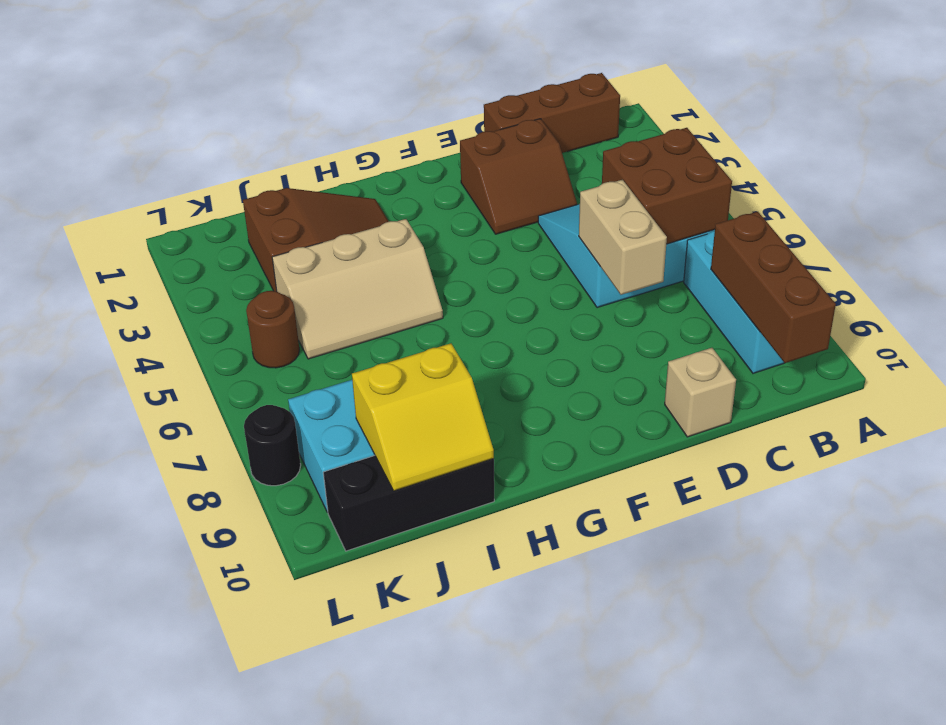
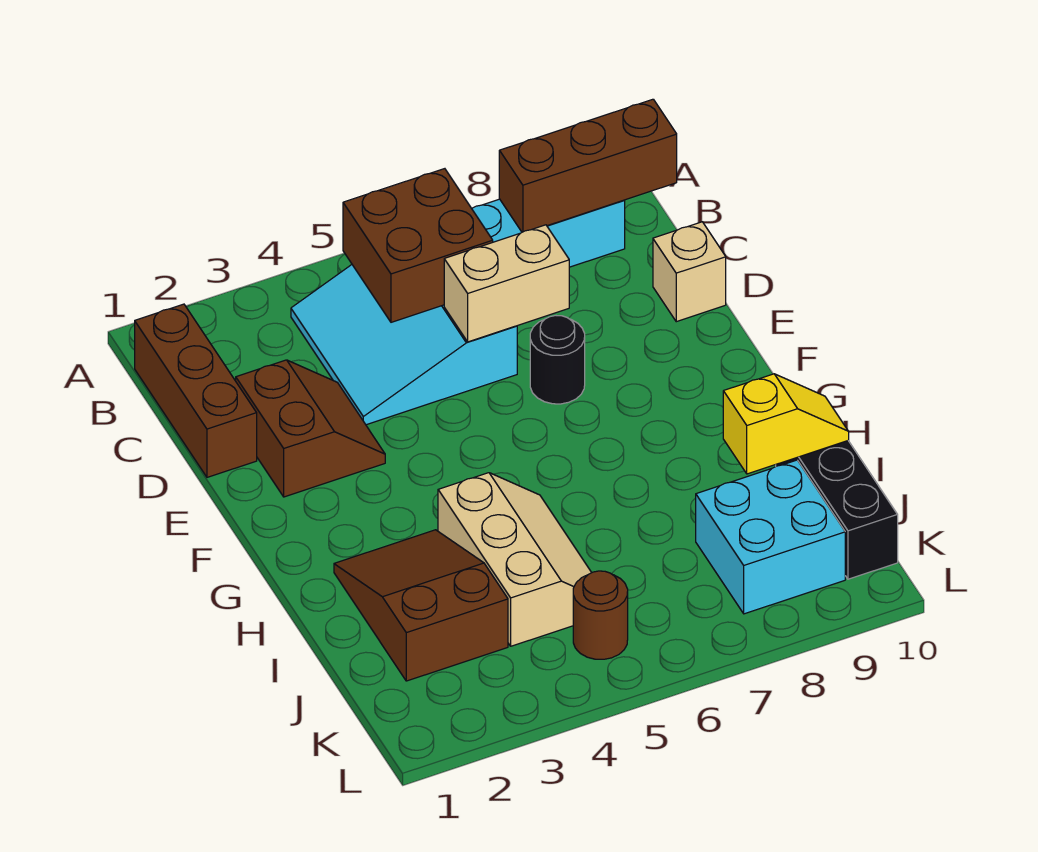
yellow slope I9:J10 level 2 top 9 -> yellow slope I9:I10 level 2 top 9
black round brick L8 level 1 -> black round brick E7 level 1

